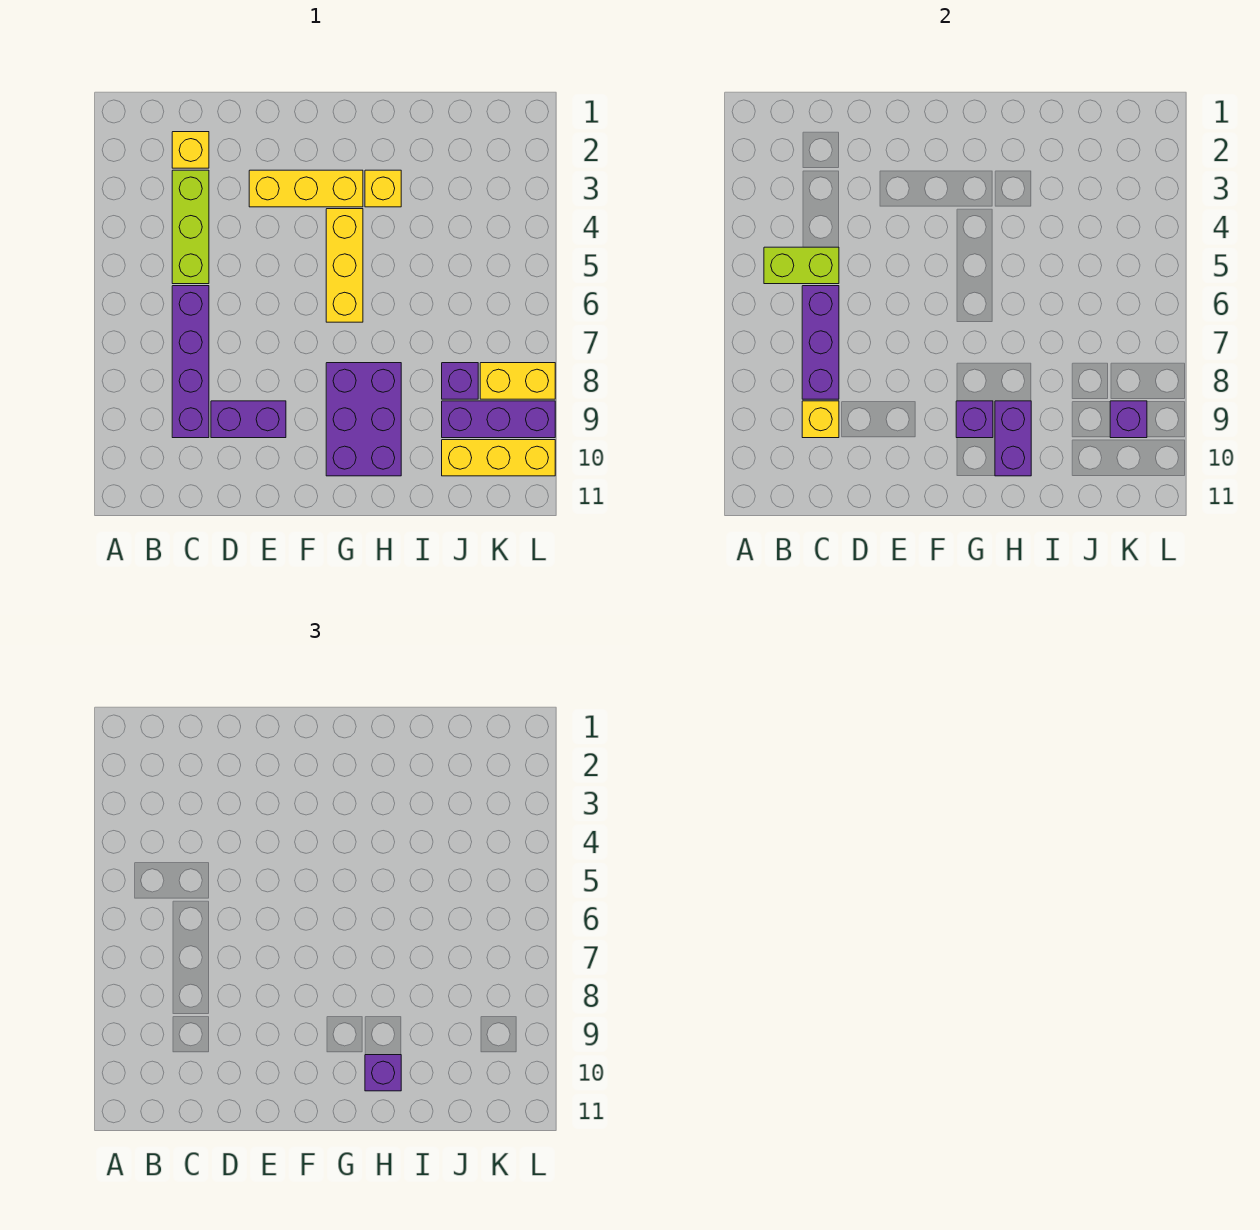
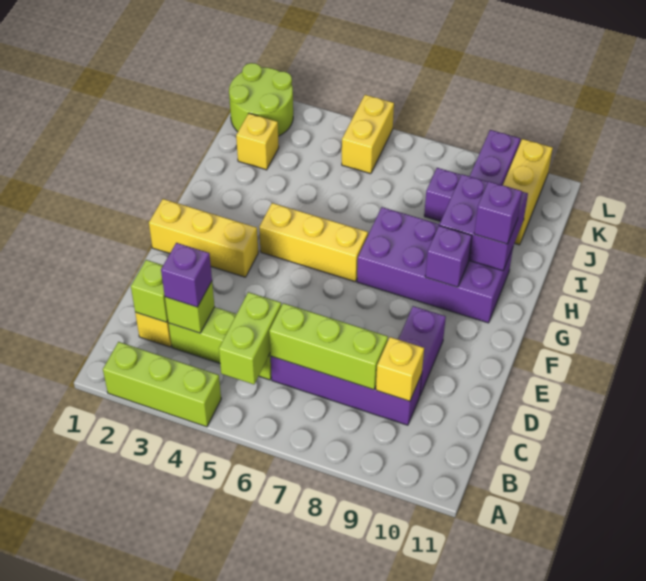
none -> lime brick A2:A4 level 1
none -> lime brick C2 level 2
none -> lime brick C3 level 2
purple brick C6:C8 level 2 -> lime brick C6:C8 level 2
yellow brick E3:G3 level 1 -> yellow brick F1:F3 level 1
purple brick G8:H10 level 1 -> purple brick G7:H10 level 1
yellow brick H3 level 1 -> yellow brick J2 level 1
purple brick H9:H10 level 2 -> purple brick H9:I10 level 2
none -> lime round brick K1:L2 level 1
yellow brick K8:L8 level 1 -> yellow brick K5:L5 level 1
purple brick K9 level 2 -> purple brick C3 level 3

